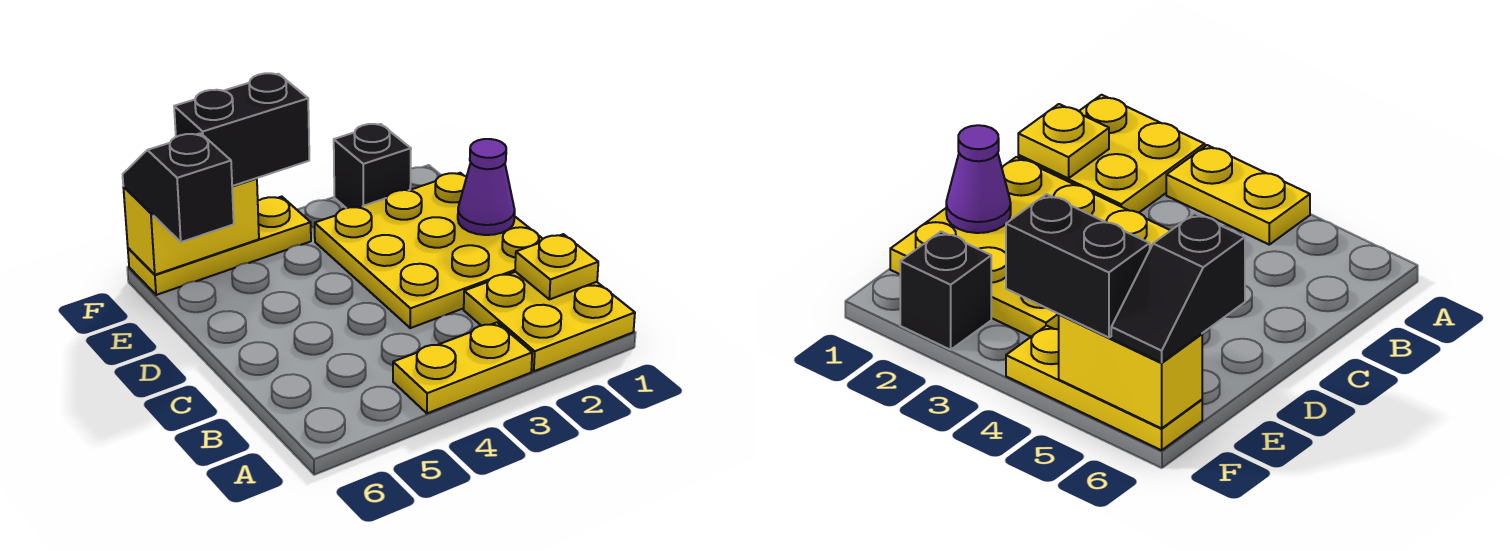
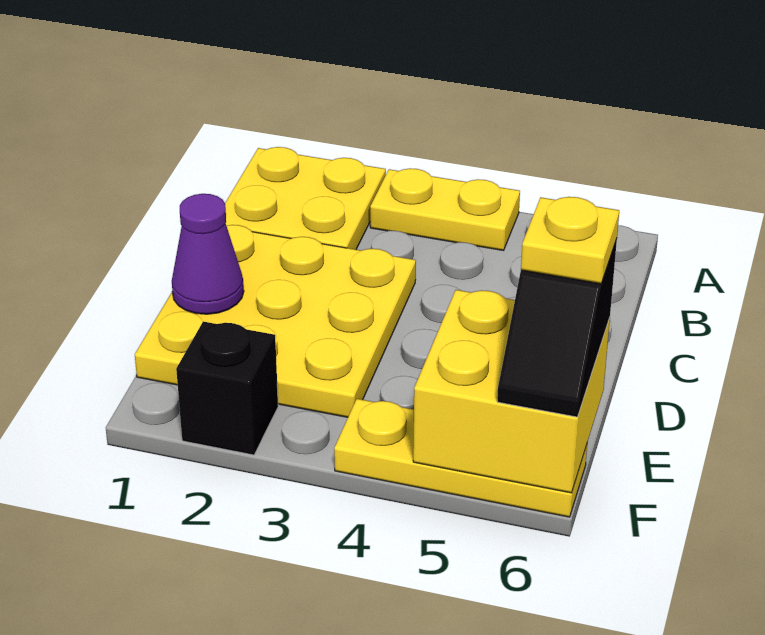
yellow plate B1 level 2 -> yellow plate E6 level 4
black brick F4:F5 level 3 -> none
yellow brick F5:F6 level 2 -> yellow brick E5:F6 level 2

